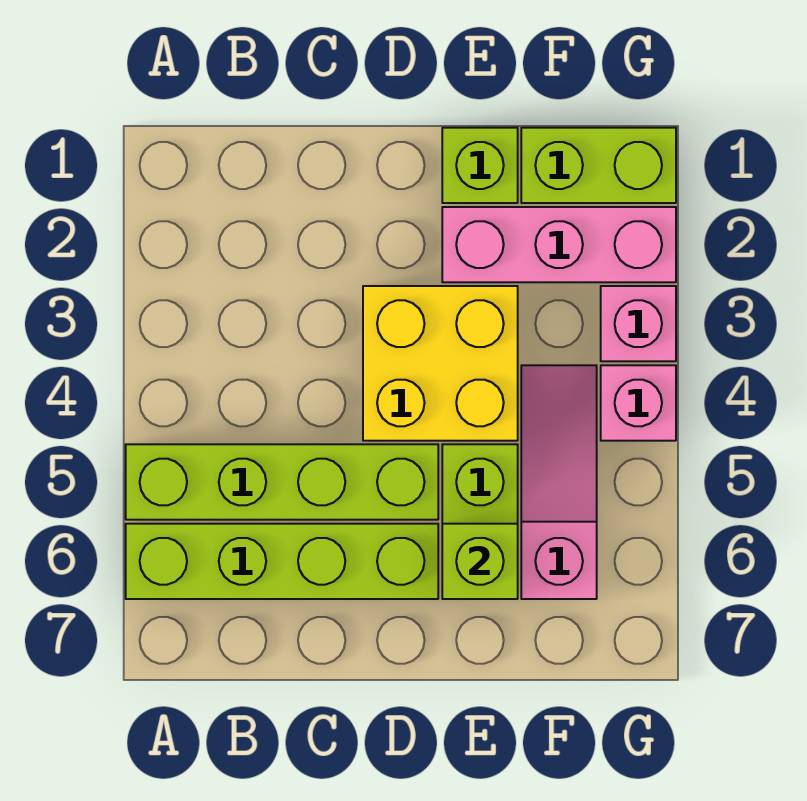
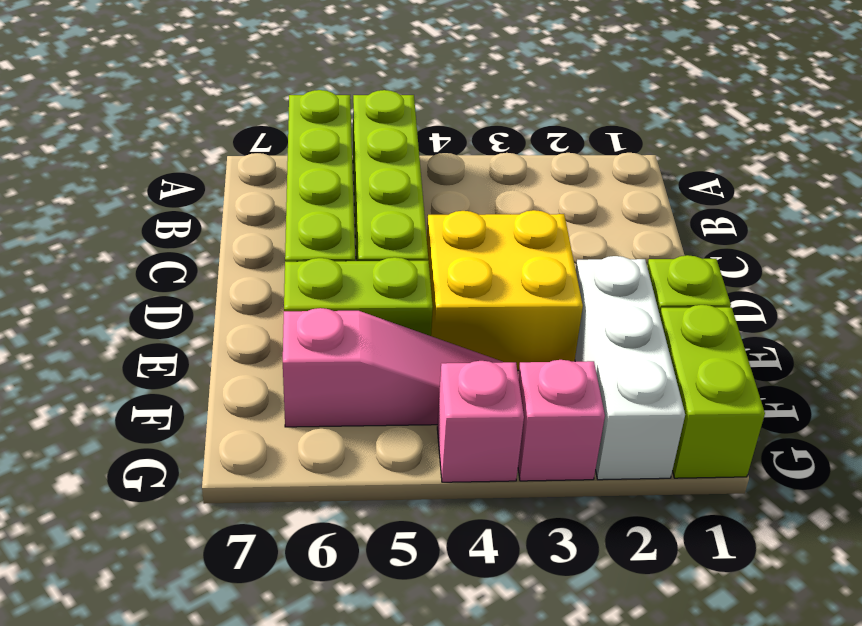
pink brick E2:G2 level 1 -> white brick E2:G2 level 1
lime brick E6 level 2 -> none

